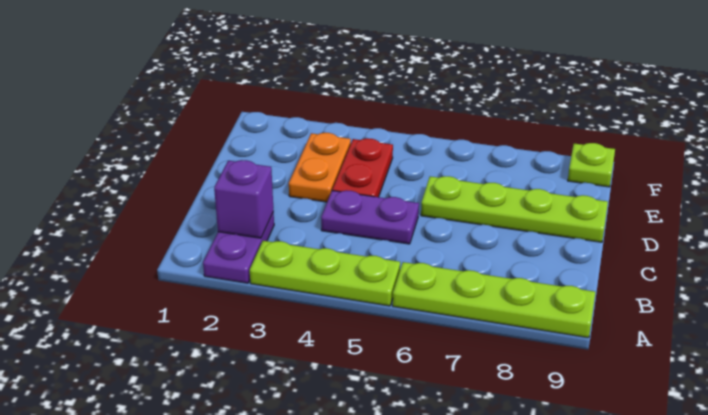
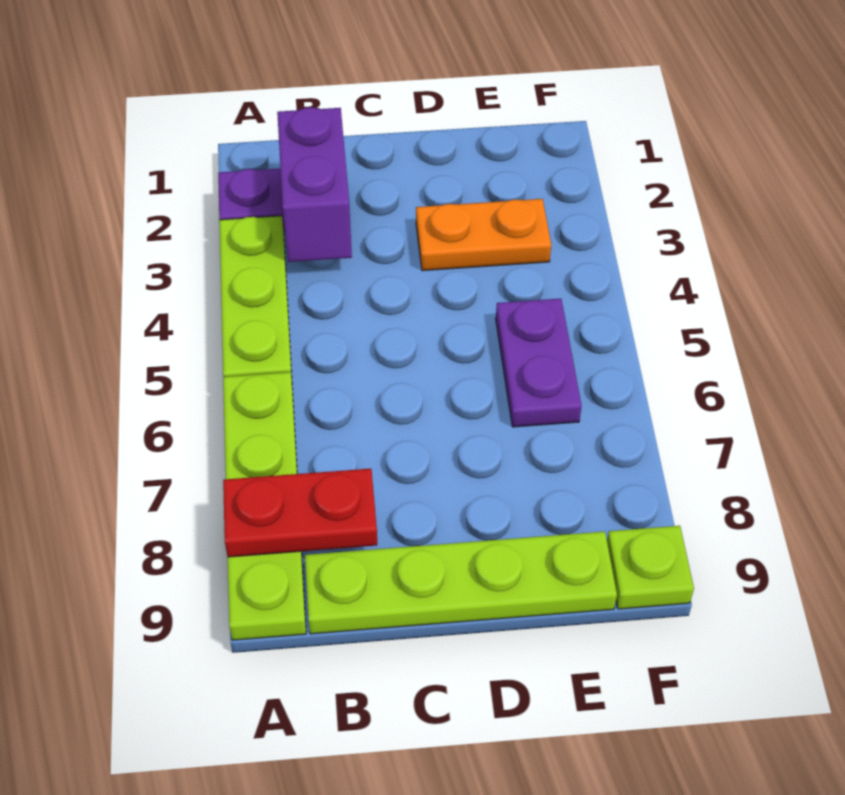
purple brick B2 level 2 -> purple brick B2:B3 level 2
purple plate C4:C5 level 1 -> purple plate E5:E6 level 1
red plate D4:E4 level 1 -> red plate A8:B8 level 2
lime plate D6:D9 level 1 -> lime plate B9:E9 level 1

